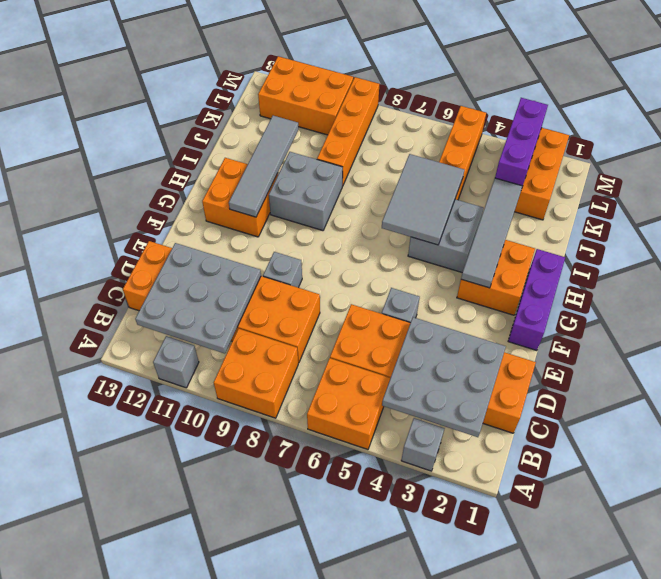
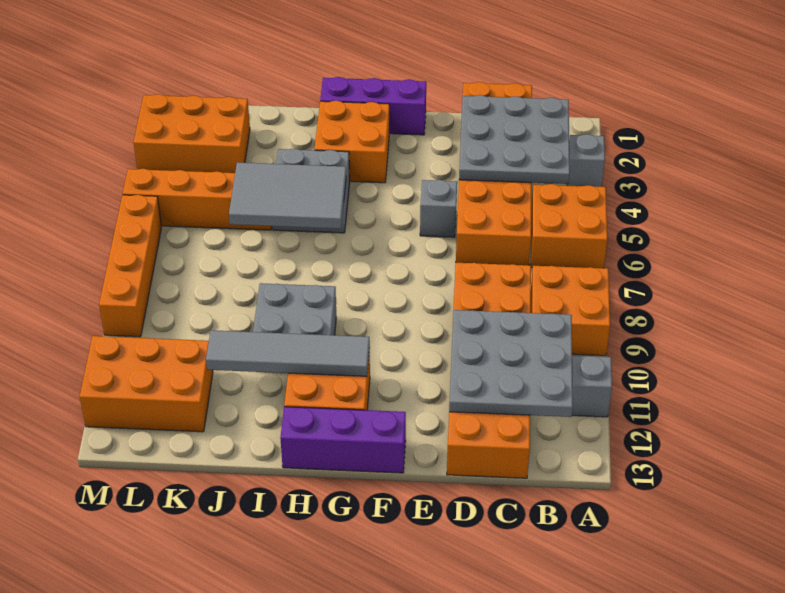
grey brick E9 level 1 -> none
grey tile G3:J3 level 2 -> none
orange brick J9:M9 level 1 -> orange brick M6:M9 level 1
purple brick K3:M3 level 2 -> purple brick F13:H13 level 1
orange brick L10:M12 level 1 -> orange brick K11:M12 level 1

